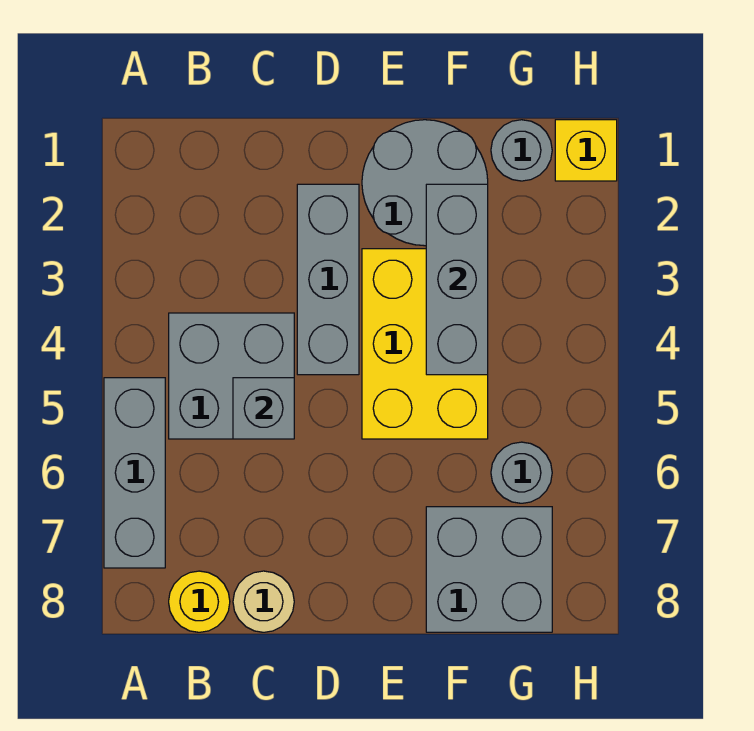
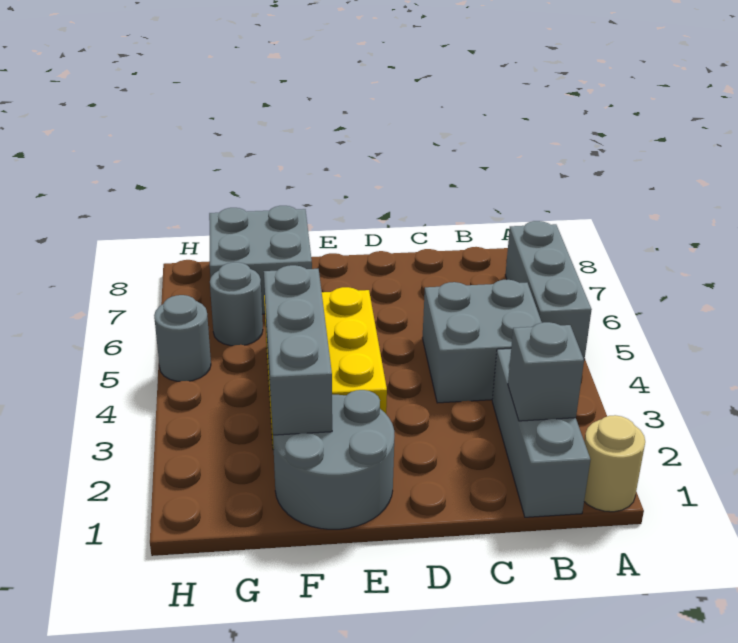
yellow round brick B8 level 1 -> none
grey brick C5 level 2 -> grey brick B2 level 2
tan round brick C8 level 1 -> tan round brick A1 level 1
grey brick D2:D4 level 1 -> grey brick B1:B3 level 1
grey round brick G1 level 1 -> grey round brick H5 level 1
yellow brick H1 level 1 -> none

